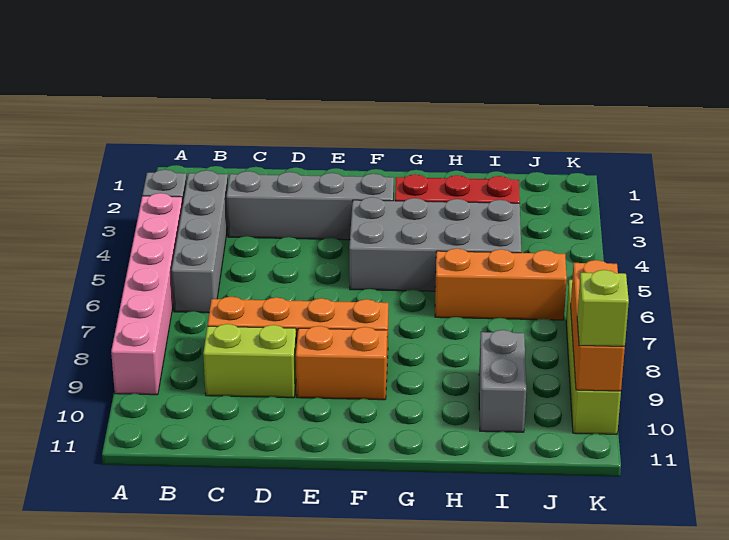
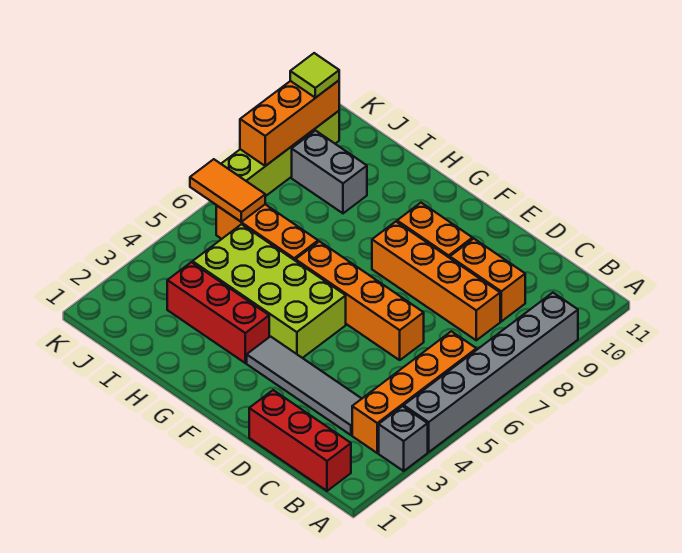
pink brick A4:A9 level 1 -> grey brick A4:A9 level 1
none -> red brick B1:D1 level 1
grey brick B3:B6 level 1 -> orange brick B3:B6 level 1
grey brick C3:F3 level 1 -> grey tile C3:F3 level 1
lime brick C9:D9 level 1 -> orange brick C9:D9 level 1
none -> orange brick D6:G6 level 1
grey brick F4:I5 level 1 -> lime brick F4:I5 level 1
grey brick I9:I10 level 1 -> grey brick I9:J9 level 1
none -> orange tile J6:K6 level 2
lime brick K10 level 3 -> lime tile K10 level 3

